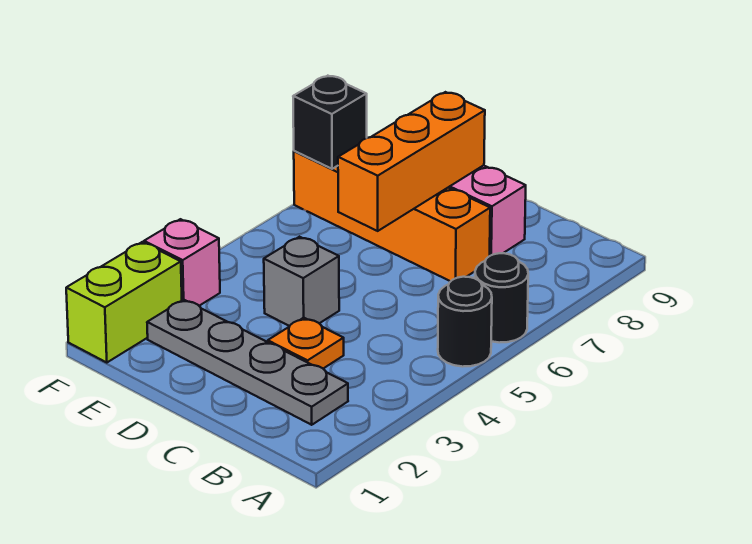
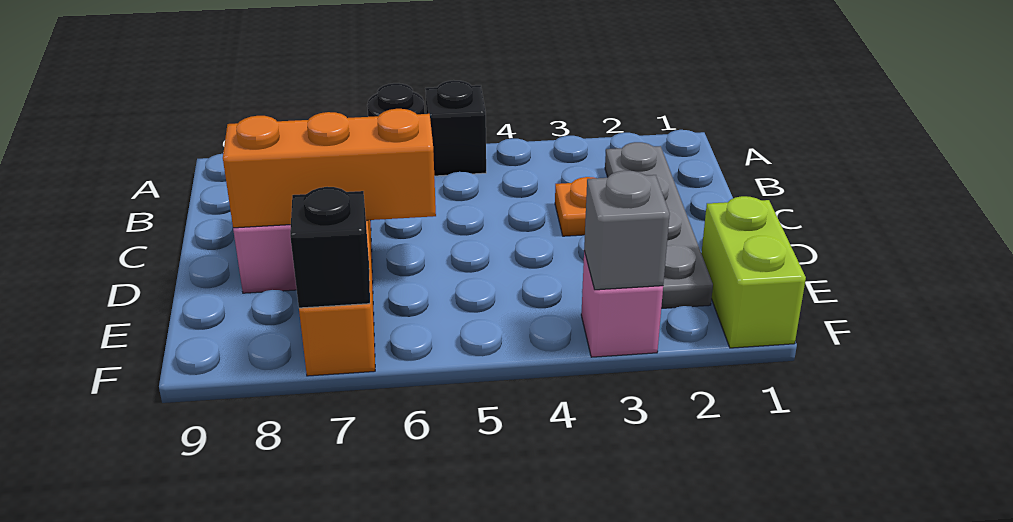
black round brick A5 level 1 -> black brick A5 level 1
grey brick D4 level 1 -> grey brick F3 level 2
lime brick F1:F2 level 1 -> lime brick E1:F1 level 1

